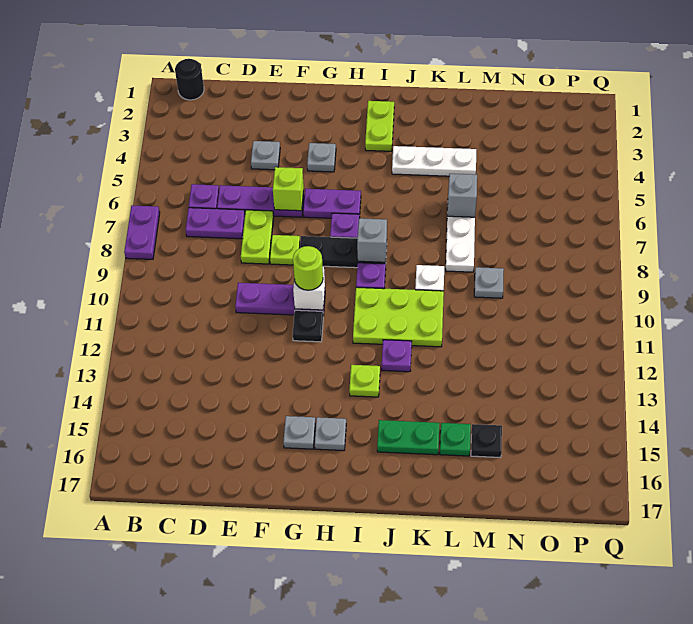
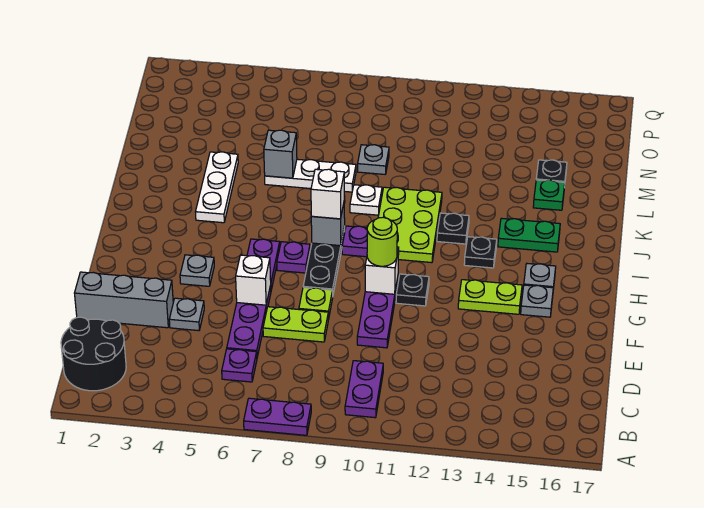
black round brick B1 level 1 -> black round brick B1:C2 level 1
purple plate C7:D7 level 1 -> purple plate B10:C10 level 1
none -> grey brick E1:E3 level 1
lime brick F6 level 2 -> white brick F6 level 2
lime plate I2:I3 level 1 -> lime plate G13:G14 level 1
none -> white brick I8 level 3
lime plate I13 level 1 -> black plate I13 level 1
purple plate J12 level 1 -> black plate J12 level 1
green plate J15:K15 level 1 -> green plate J14:J15 level 1

